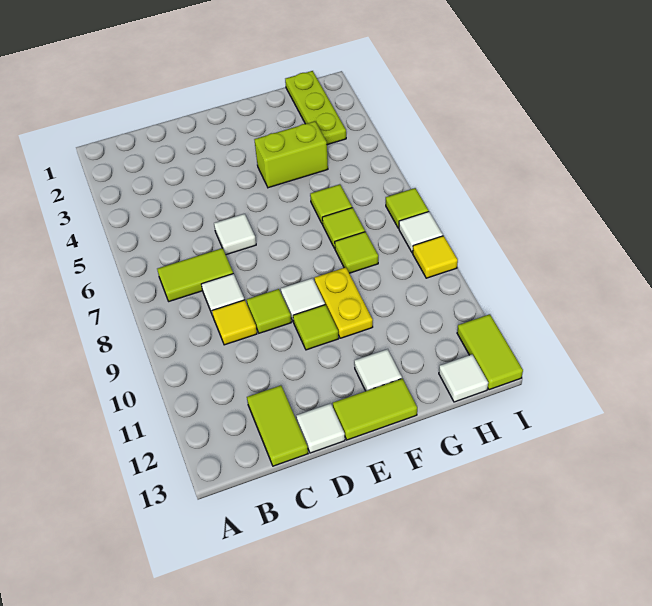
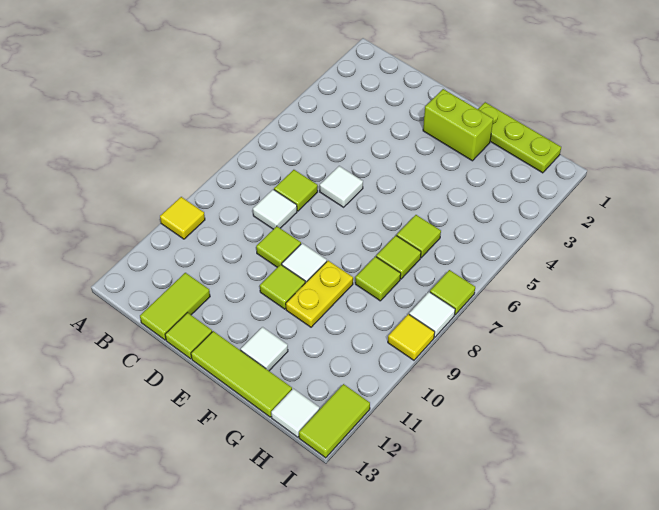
lime tile B7:C7 level 1 -> lime tile C7 level 1
yellow tile C9 level 1 -> yellow tile A10 level 1
white tile D13 level 1 -> lime tile D13 level 1
lime tile E13:F13 level 1 -> lime tile E13:G13 level 1
lime brick F4:G4 level 1 -> lime brick E2:F2 level 1
lime plate H1:H3 level 1 -> lime plate F1:H1 level 1

